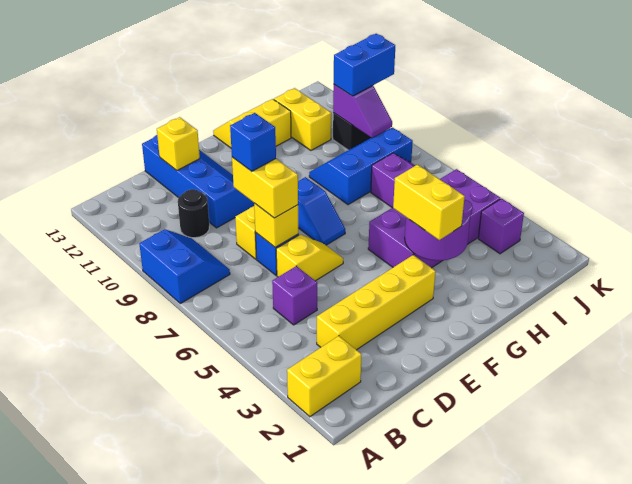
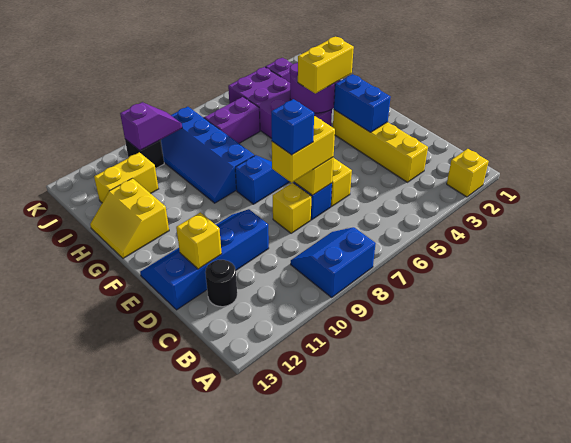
yellow brick A2:B2 level 1 -> yellow brick A2 level 1
purple brick C5 level 1 -> none
black round brick C10 level 1 -> black round brick C12 level 1
blue slope H8:J9 level 1 top 8 -> blue slope G8:J9 level 1 top 8
blue brick J10:K10 level 3 -> blue brick E3:F3 level 2

